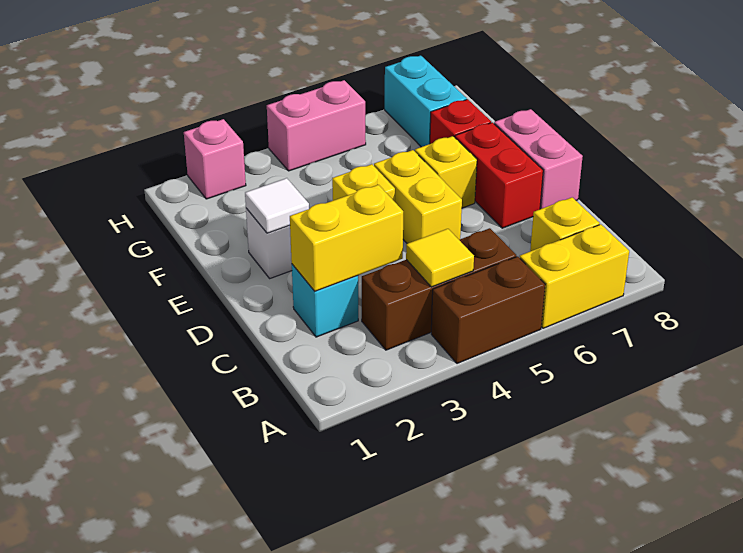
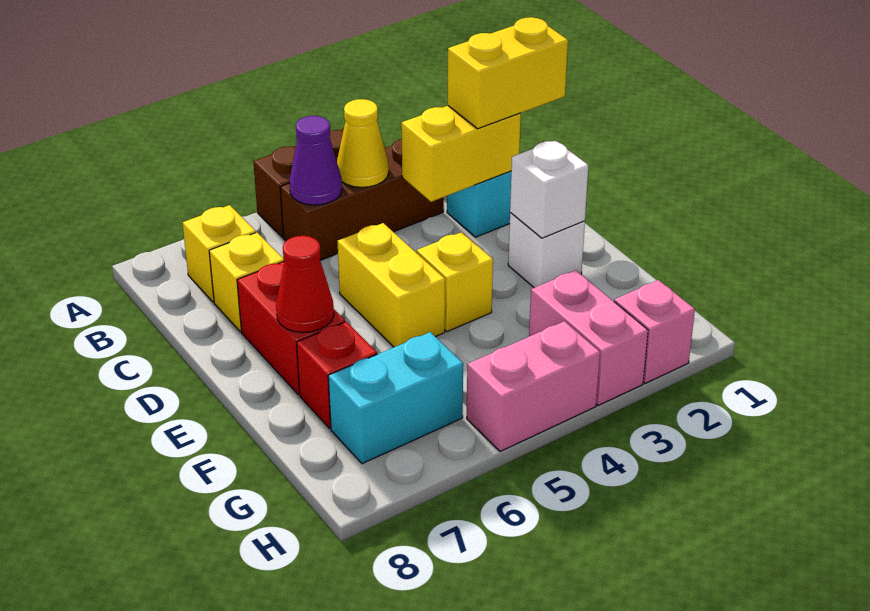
yellow brick A6:A7 level 1 -> yellow brick C1:C2 level 3
yellow tile B4 level 2 -> yellow cone B4 level 2
none -> purple cone B5 level 2
pink brick D8:E8 level 1 -> pink brick G3:H3 level 1
white tile E2 level 2 -> white brick E2 level 2
yellow brick E6 level 1 -> yellow brick C7 level 1
none -> red cone E7 level 2
cyan brick G7:H7 level 1 -> cyan brick G6:G7 level 1

